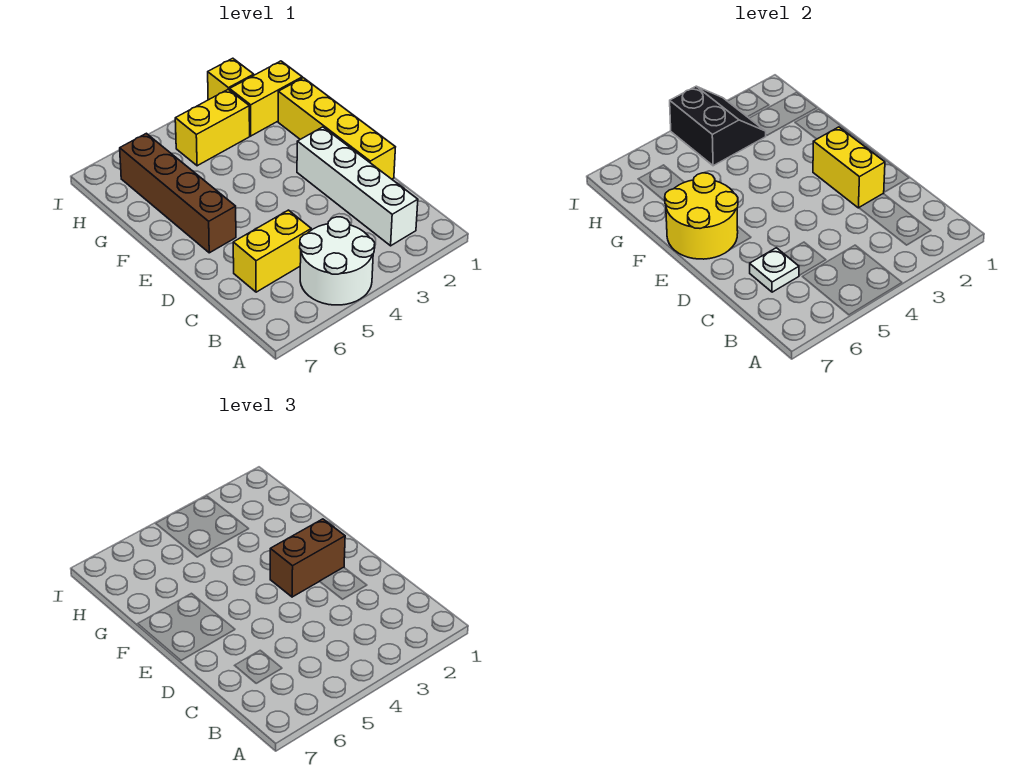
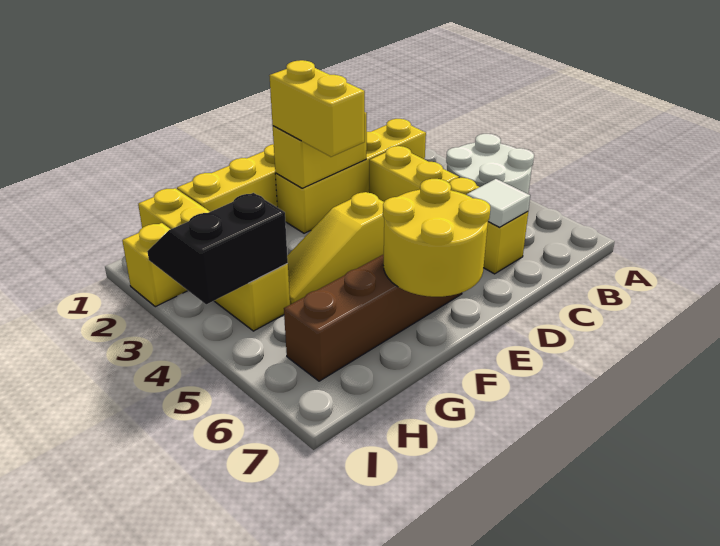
white brick B2:E2 level 1 -> yellow brick B2:E2 level 1
none -> yellow brick C3:C4 level 1
white plate C6 level 2 -> white tile C6 level 2
brown brick E2:E3 level 3 -> yellow brick E2:E3 level 3
none -> yellow slope E4:G4 level 1 top E

